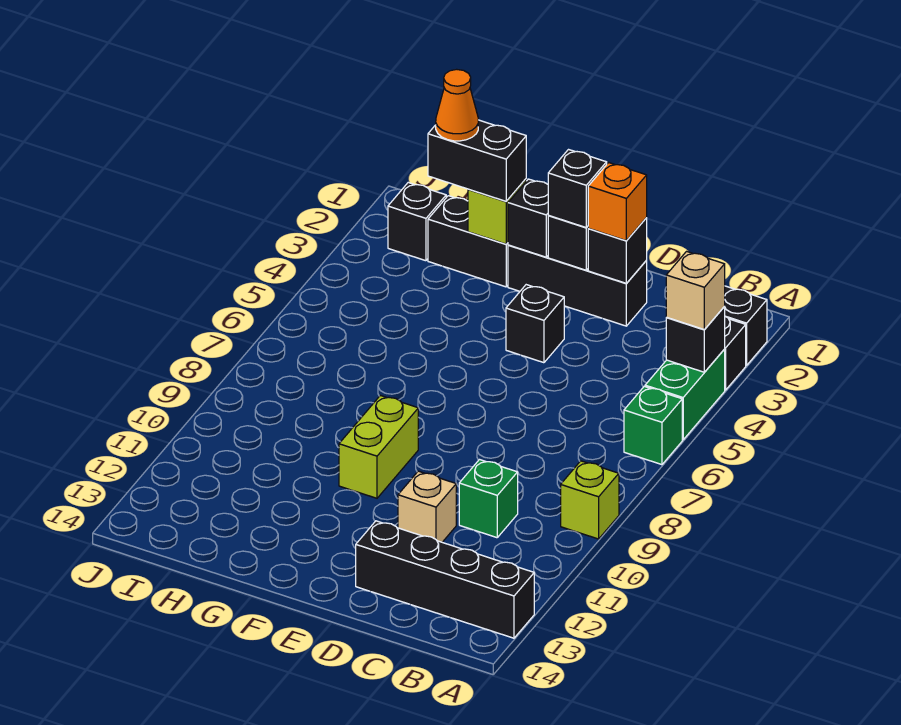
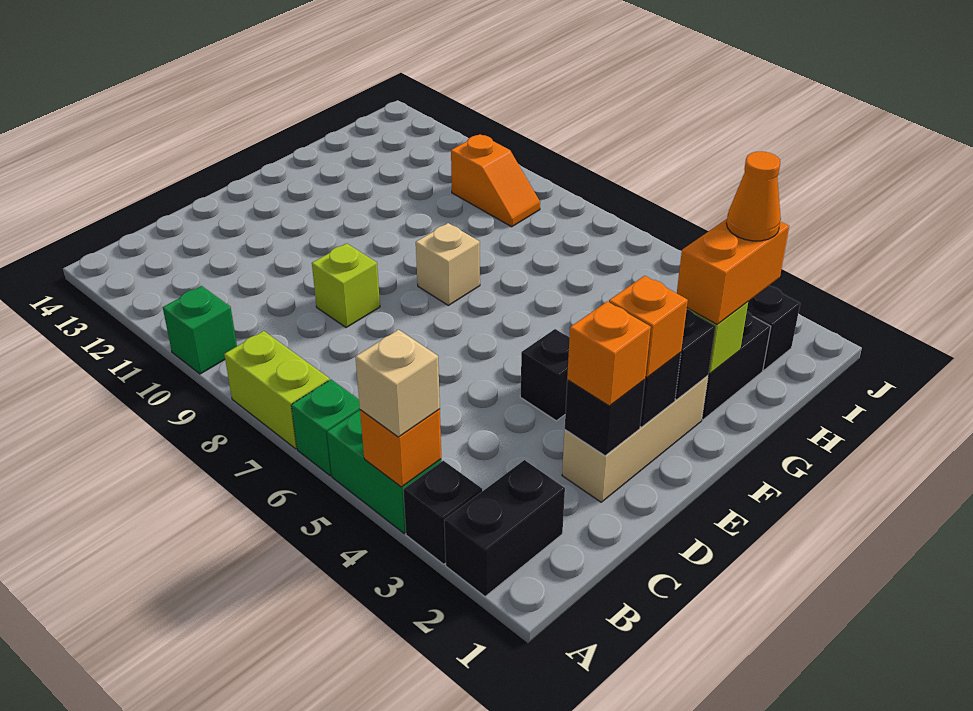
black brick A4 level 2 -> orange brick A4 level 2
lime brick A9 level 1 -> lime brick D9 level 1
black brick A13:D13 level 1 -> none
green brick C10 level 1 -> green brick A10 level 1
black brick D2:F2 level 1 -> tan brick D2:F2 level 1
tan brick D11 level 1 -> tan brick F8 level 1
black brick E2 level 3 -> orange brick E2 level 3
lime brick F9:F10 level 1 -> lime brick A7:A8 level 1
black brick G2:H2 level 3 -> orange brick G2:H2 level 3
none -> orange slope I9:I10 level 1 top 10

